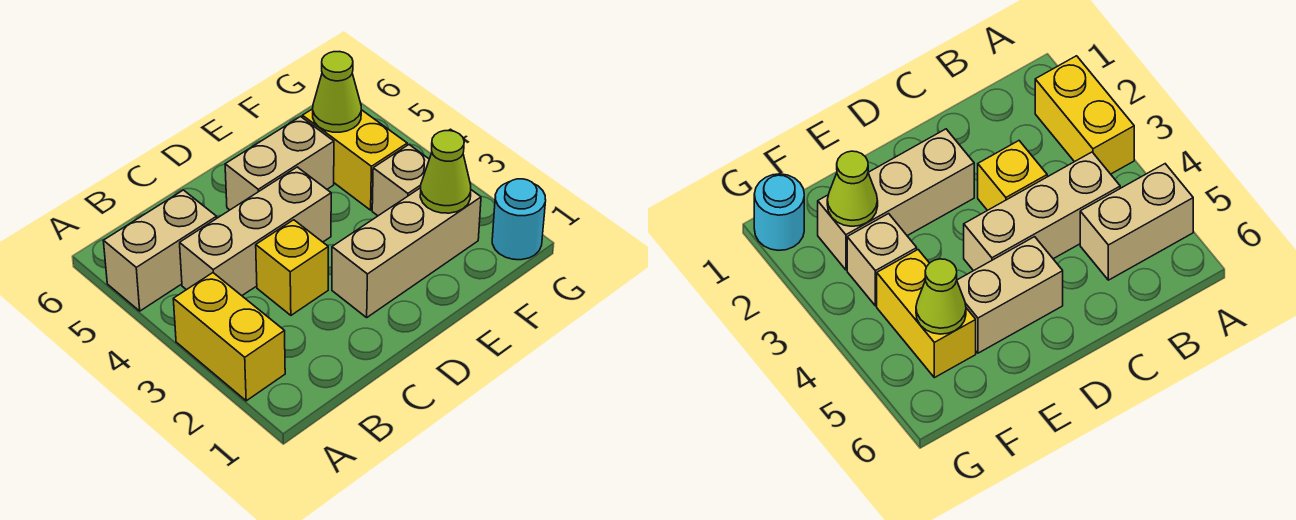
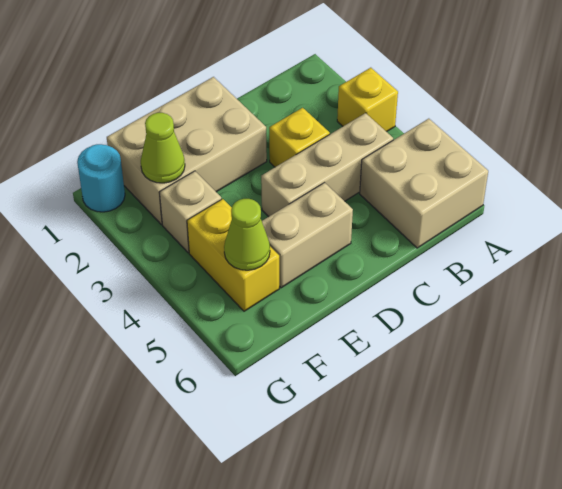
yellow brick A2:A3 level 1 -> yellow brick A3 level 1
tan brick A5:B5 level 1 -> tan brick A5:B6 level 1
tan brick D2:F2 level 1 -> tan brick D1:F2 level 1

